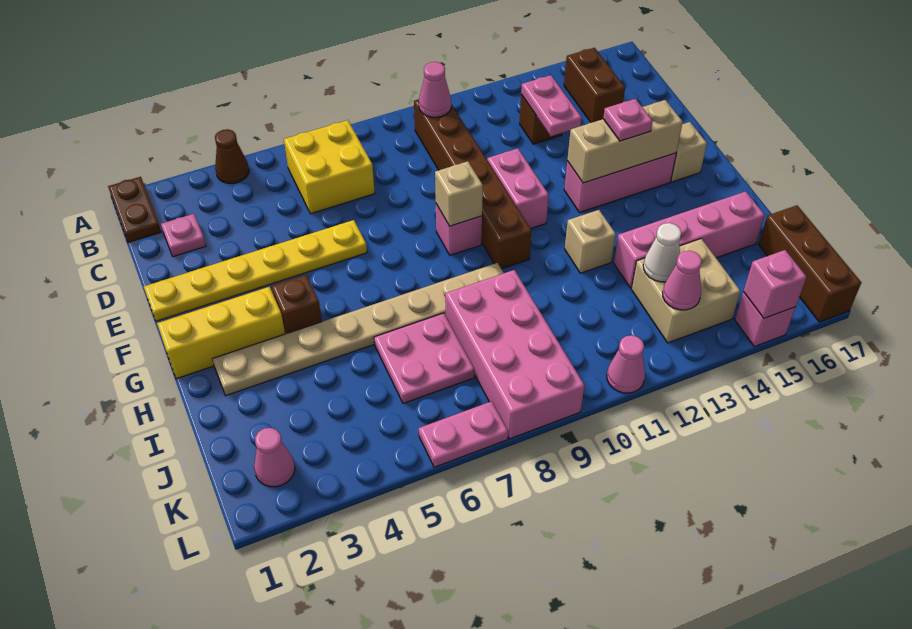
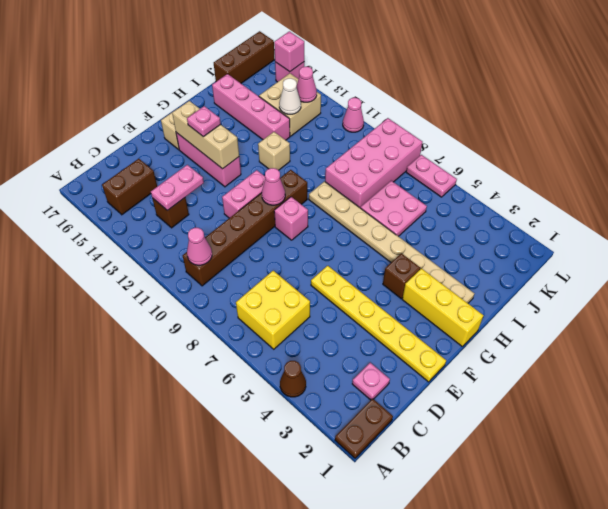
tan brick F9 level 2 -> none
pink cone K2 level 1 -> pink cone F10 level 2

